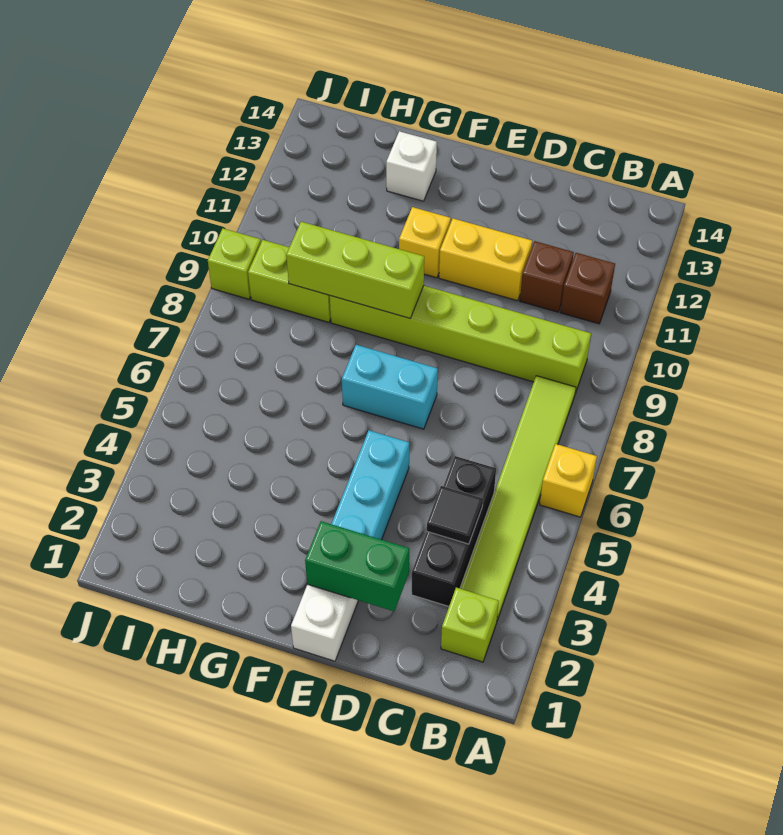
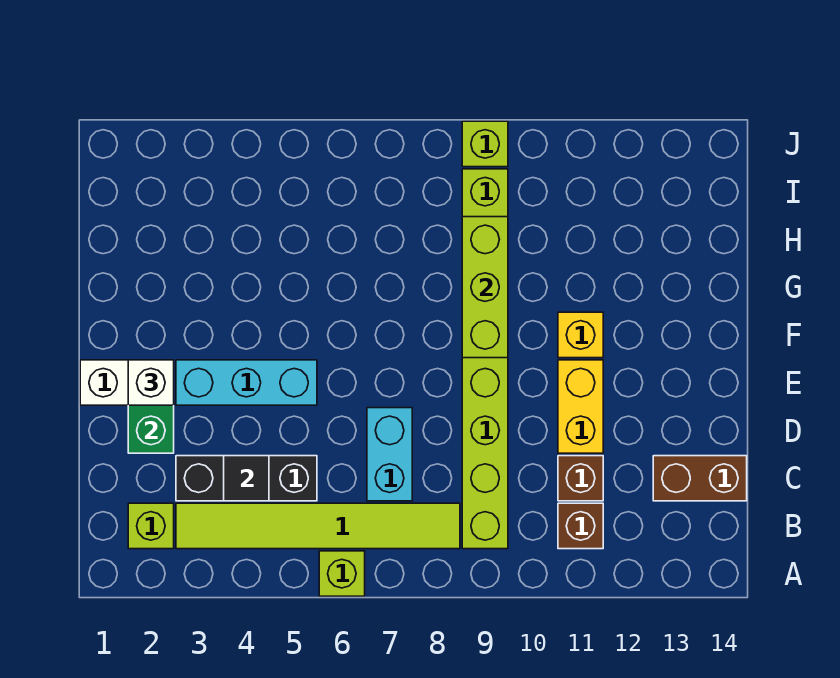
yellow brick A6 level 1 -> lime brick A6 level 1
none -> brown brick C13:C14 level 1
cyan brick E7:F7 level 1 -> cyan brick C7:D7 level 1
white brick G13 level 1 -> white brick E2 level 3

